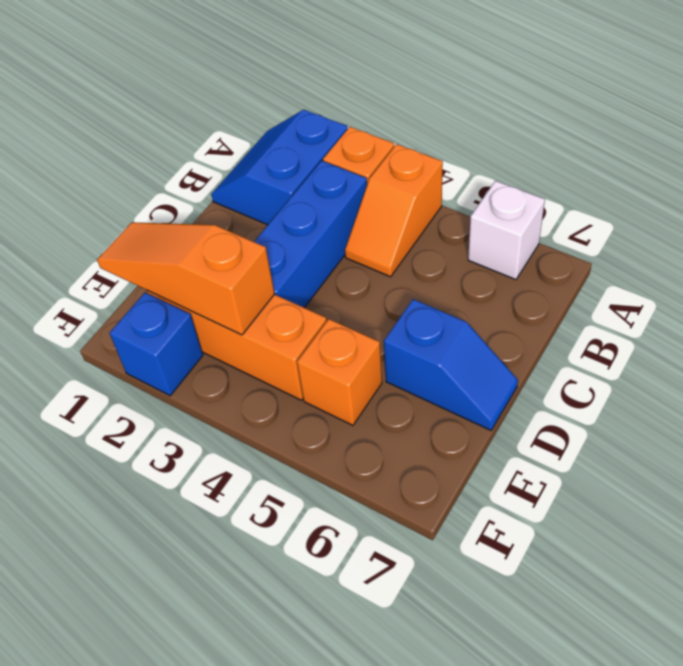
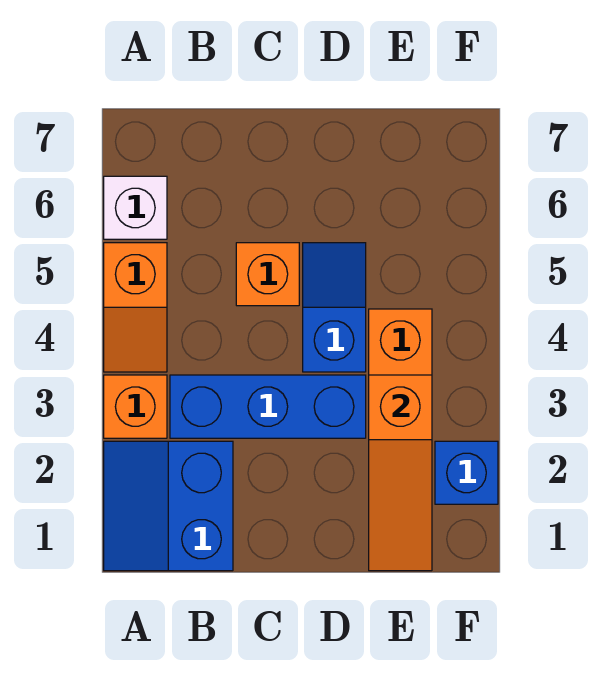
blue slope A1:B2 level 1 top 2 -> blue slope A1:B2 level 1 top B
orange slope A4:B4 level 1 top A -> orange slope A4:A5 level 1 top 5
blue slope D6:D7 level 1 top 6 -> blue slope D4:D5 level 1 top 4
orange brick E5 level 1 -> orange brick C5 level 1

